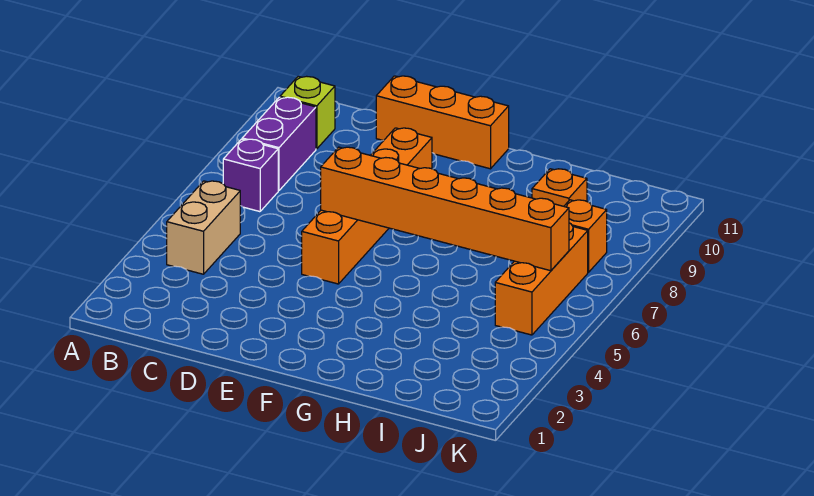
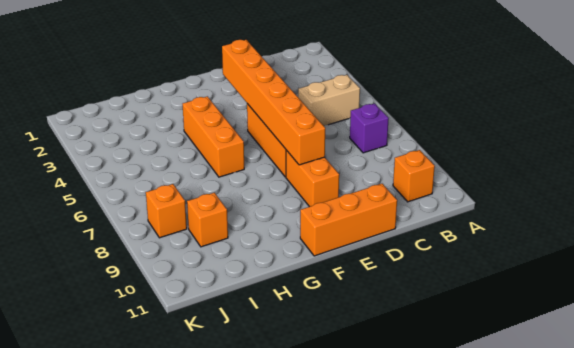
tan brick B4:B5 level 1 -> tan brick B5:C5 level 1
purple brick B8:B9 level 1 -> none
lime brick B10 level 1 -> orange brick B10 level 1
orange brick E6:J6 level 2 -> orange brick E3:E8 level 2
orange brick J5:J7 level 1 -> orange brick G4:G6 level 1

